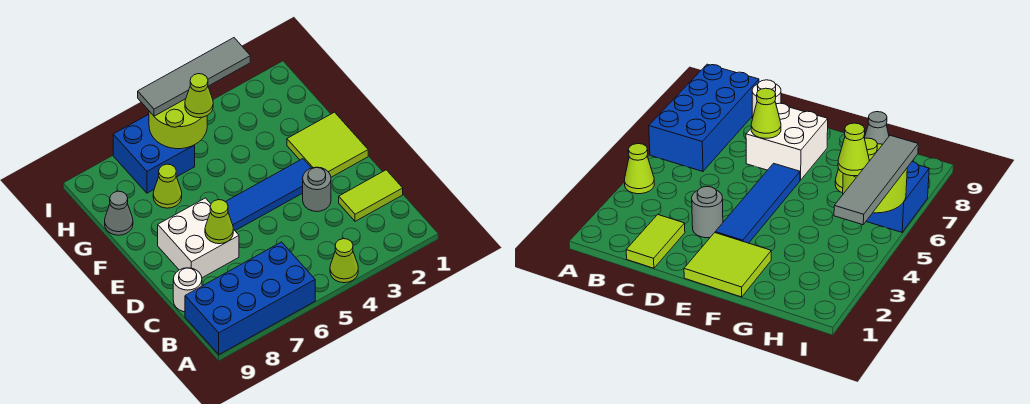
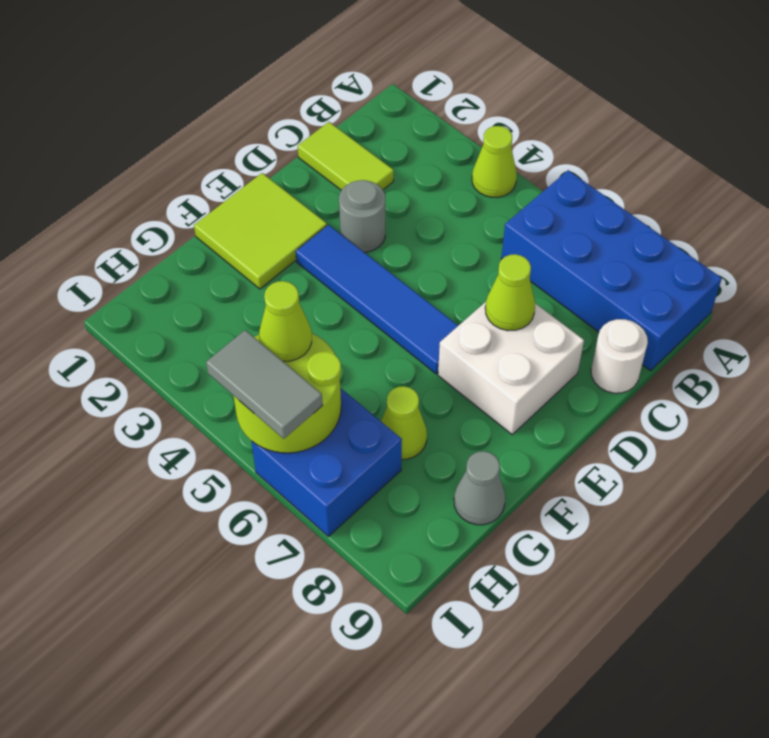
grey tile I3:I6 level 3 -> grey tile I5:I6 level 3

